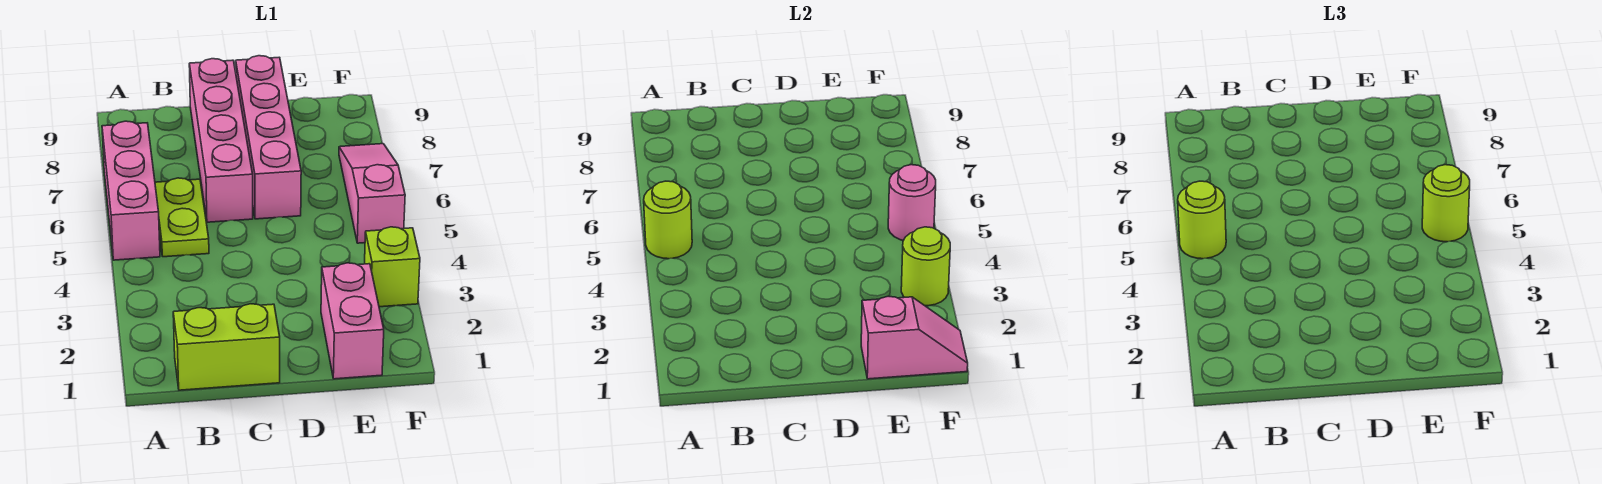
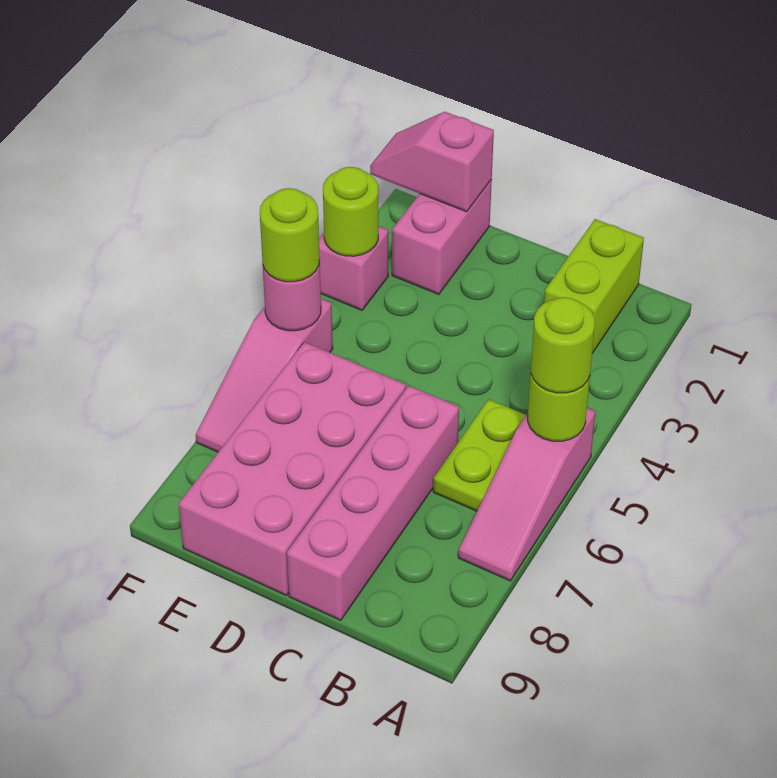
pink brick A5:A7 level 1 -> pink slope A5:A7 level 1 top 5
lime brick B1:C1 level 1 -> lime brick B1:B2 level 1
pink brick D6:D9 level 1 -> pink brick D6:E9 level 1
lime brick F3 level 1 -> pink brick F3 level 1

